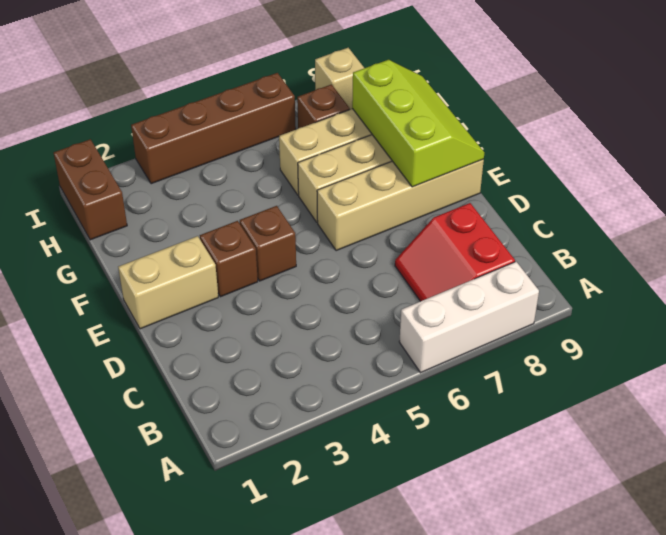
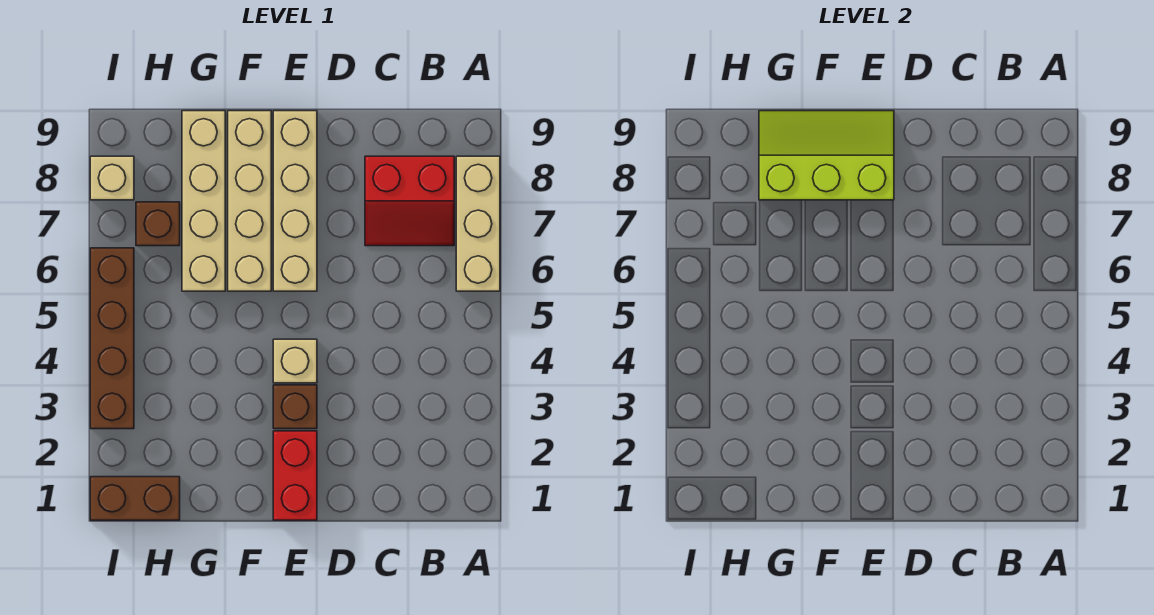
white brick A6:A8 level 1 -> tan brick A6:A8 level 1
tan brick E1:E2 level 1 -> red brick E1:E2 level 1
brown brick E4 level 1 -> tan brick E4 level 1

